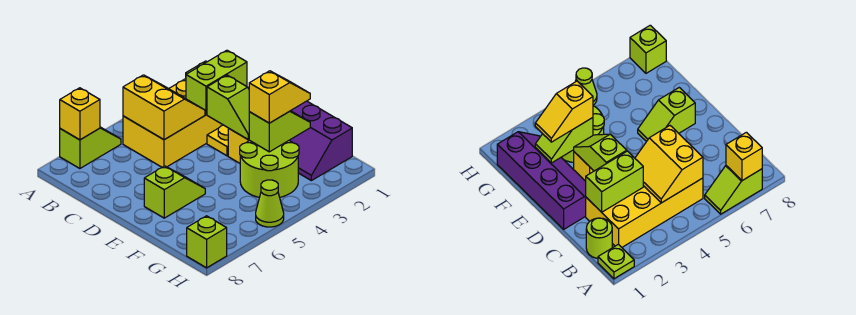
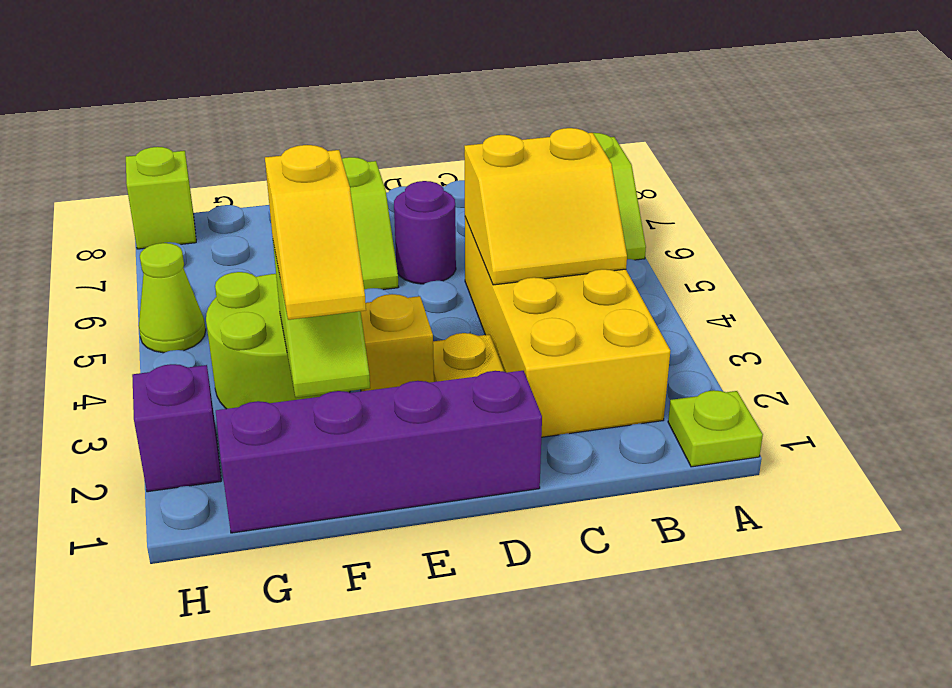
yellow brick A7 level 2 -> none
lime round brick B1 level 1 -> none
lime brick C2:C3 level 2 -> none
lime slope D3:E3 level 2 top D -> none
none -> purple round brick D6 level 1
none -> purple brick H2 level 1

